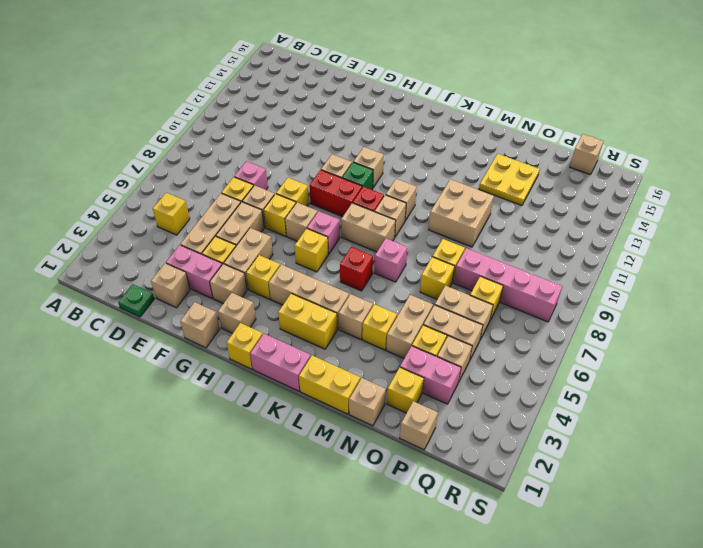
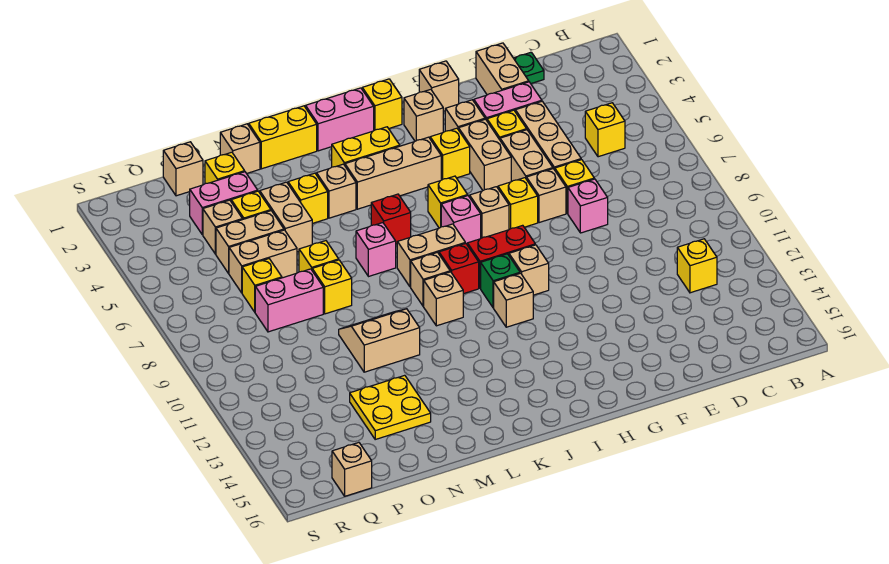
tan brick E2 level 1 -> tan brick E1:E2 level 1
yellow brick G8 level 1 -> yellow brick C12 level 1
tan brick M10:N11 level 1 -> tan slope M10:N11 level 1 top 11
pink brick O8:R8 level 1 -> pink brick O8:P8 level 1

